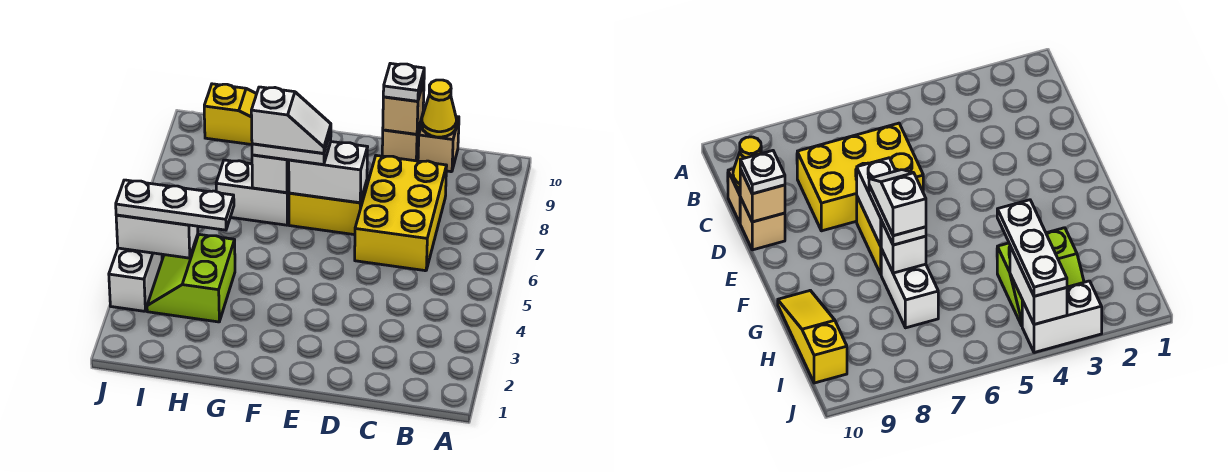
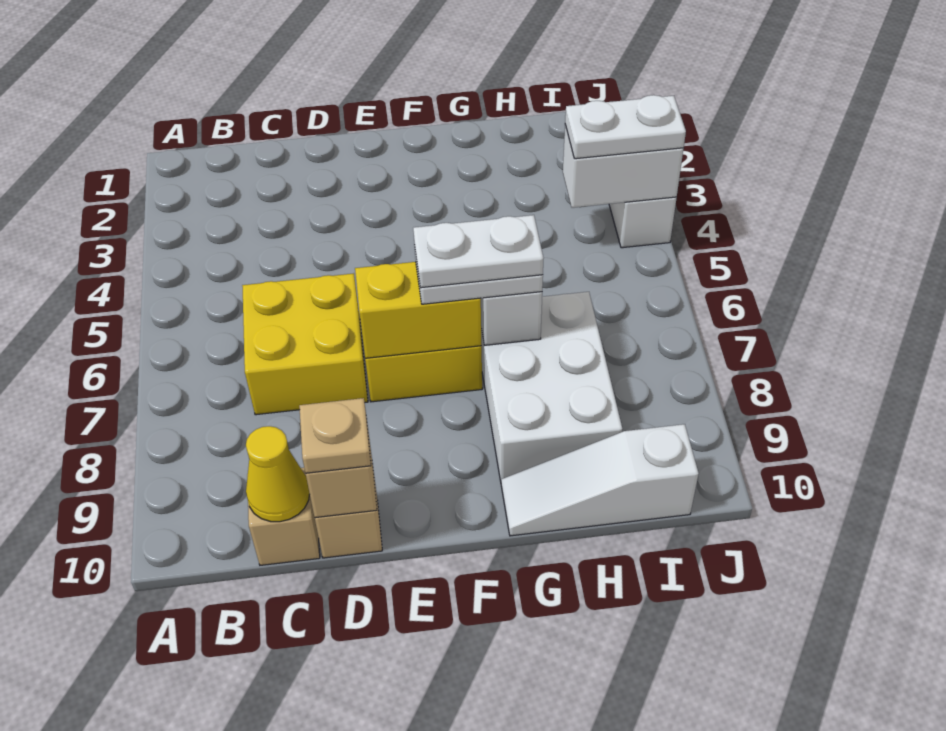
yellow brick C6:D8 level 1 -> yellow brick C6:D7 level 1
white plate D10 level 3 -> tan plate D10 level 3
white brick E7:F7 level 2 -> yellow brick E7:F7 level 2
white slope F7:G7 level 4 top G -> white plate F7:G7 level 4
white brick G7:H7 level 1 -> white brick G7:H9 level 1
yellow slope G10:I10 level 1 top I -> white slope G10:I10 level 1 top I
lime slope H3:I4 level 1 top H -> none
white plate H4:J4 level 3 -> white plate I4:J4 level 3

